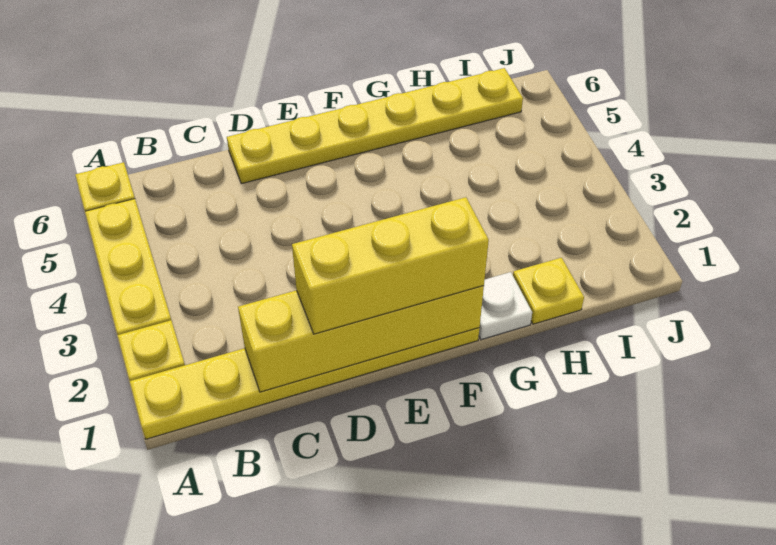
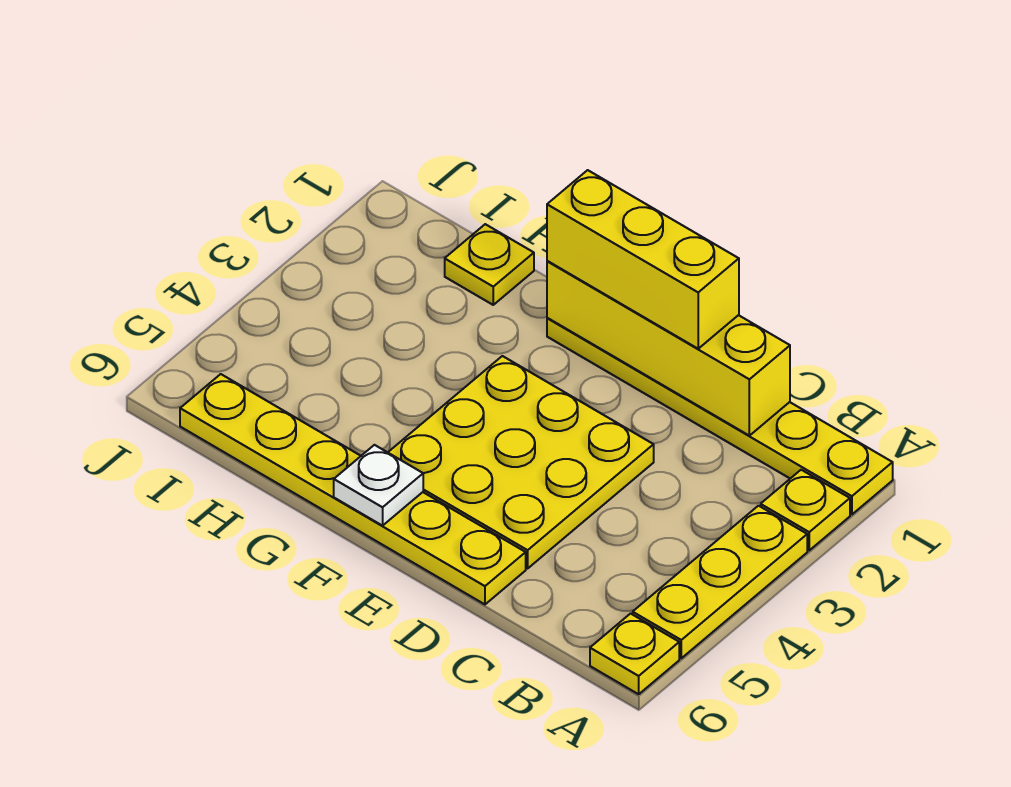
none -> yellow plate D3:F5 level 1
white plate G1 level 1 -> white plate F6 level 2

